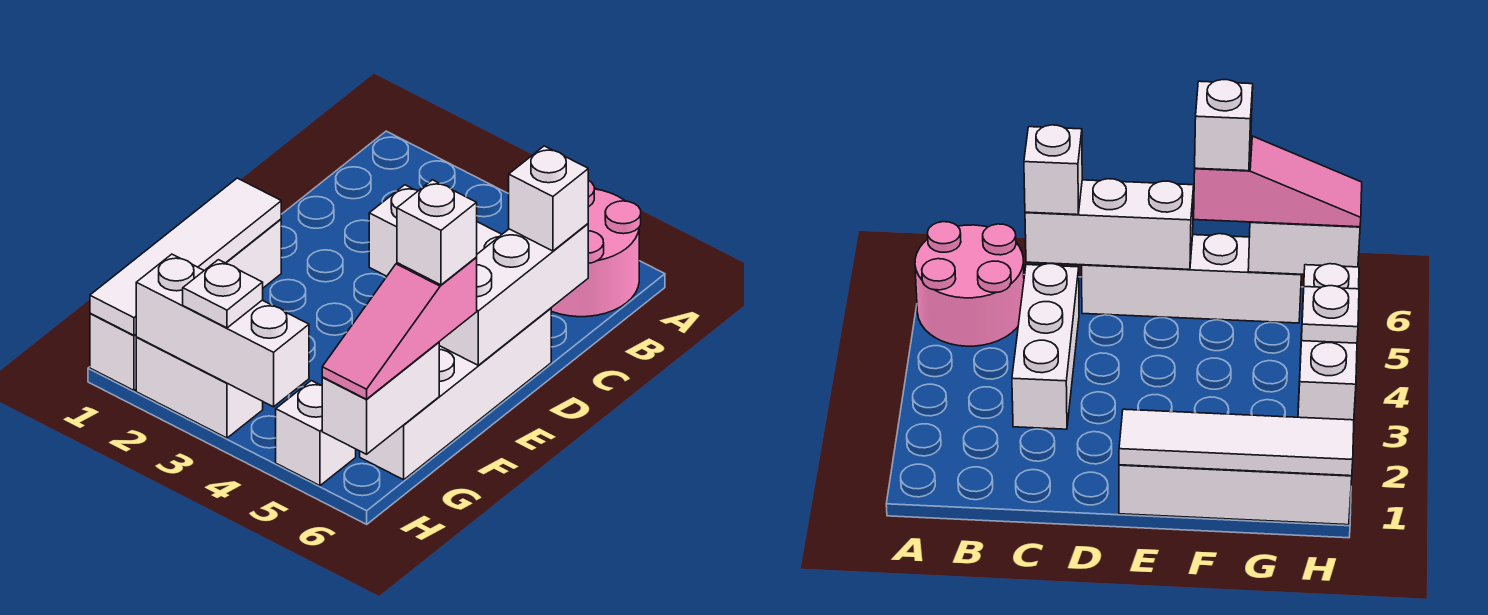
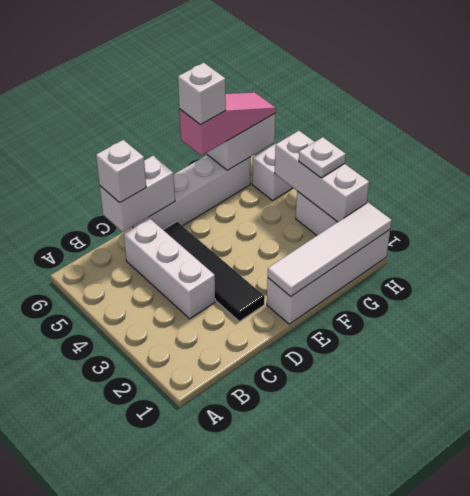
pink round brick A5:B6 level 1 -> none
white brick C6:E6 level 2 -> white brick C6:D6 level 2
none -> black tile D2:D5 level 1

